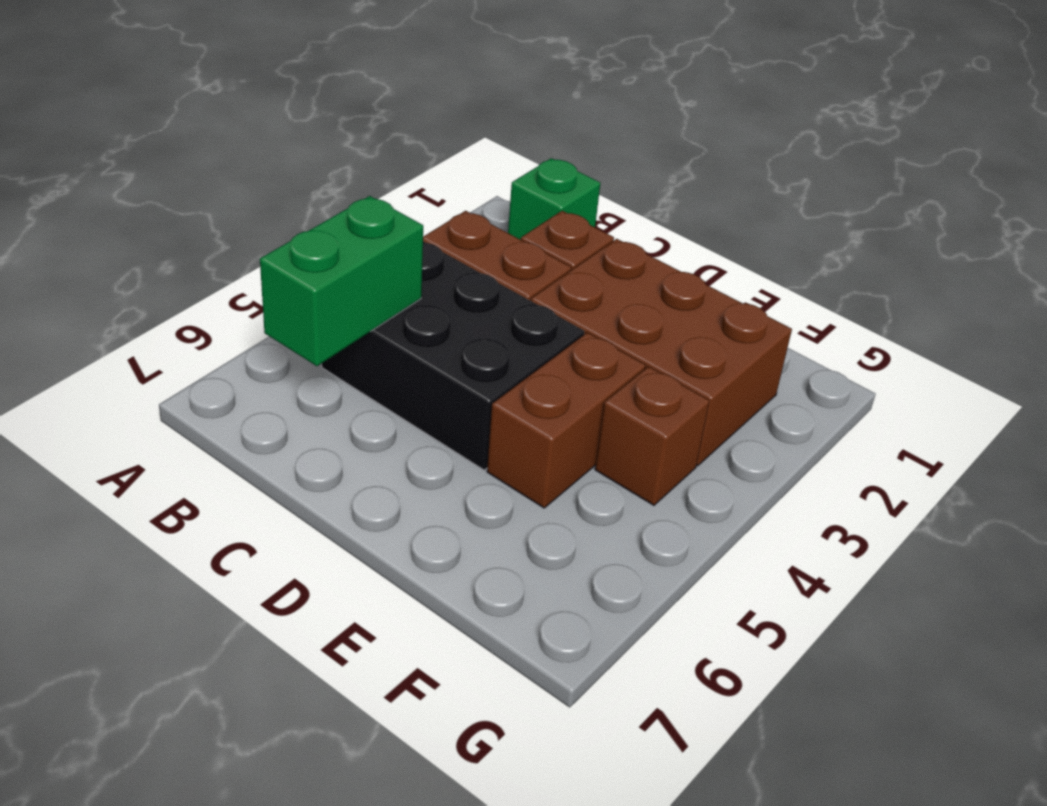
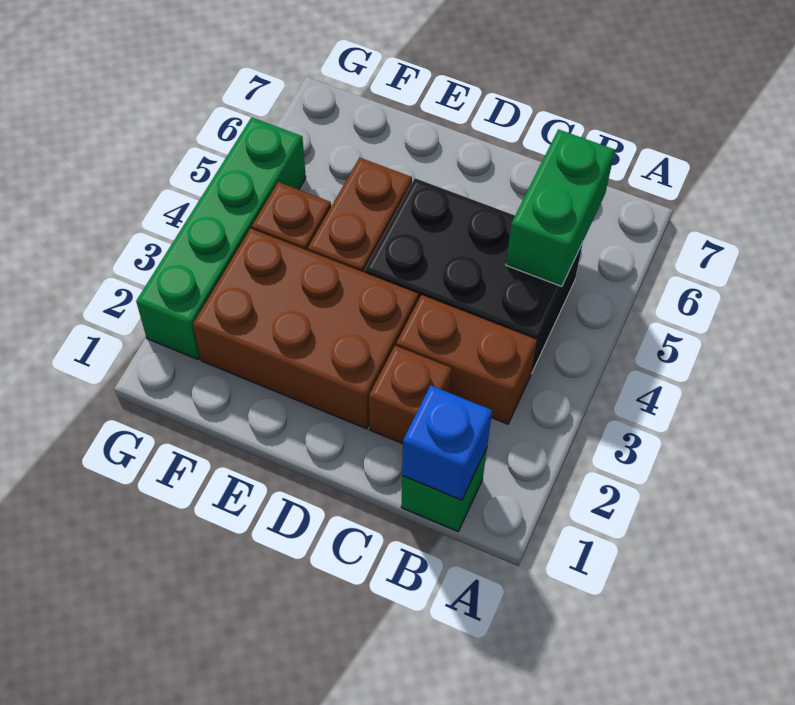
none -> blue brick B1 level 2
none -> green brick G2:G5 level 1

